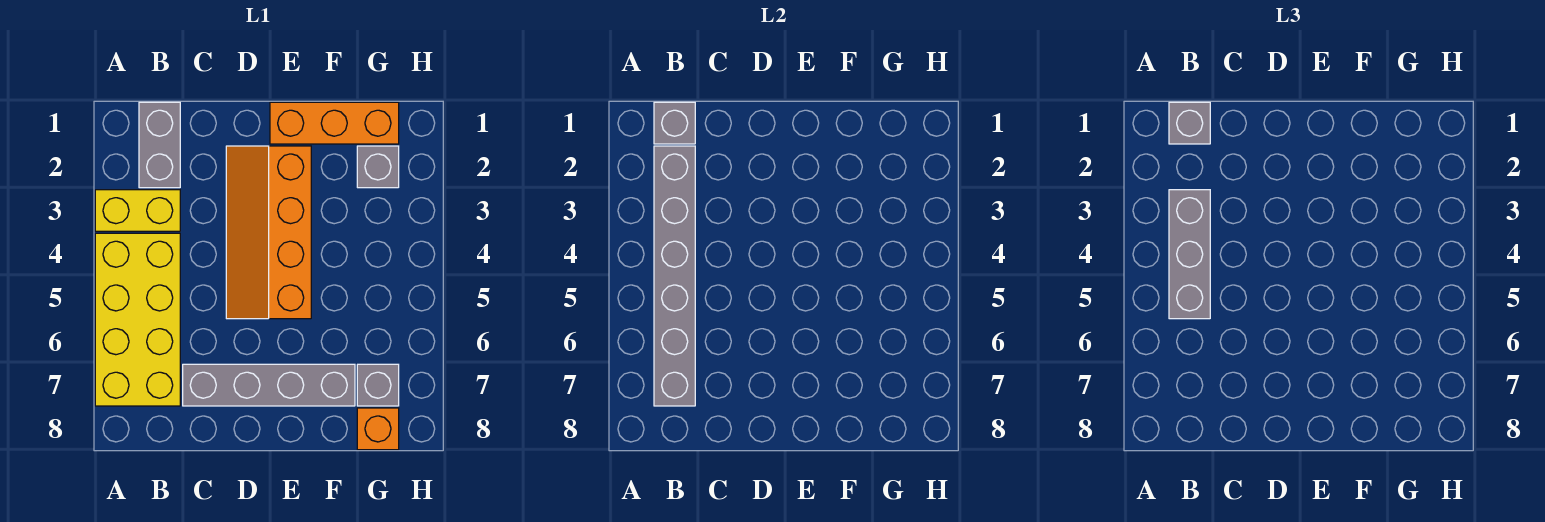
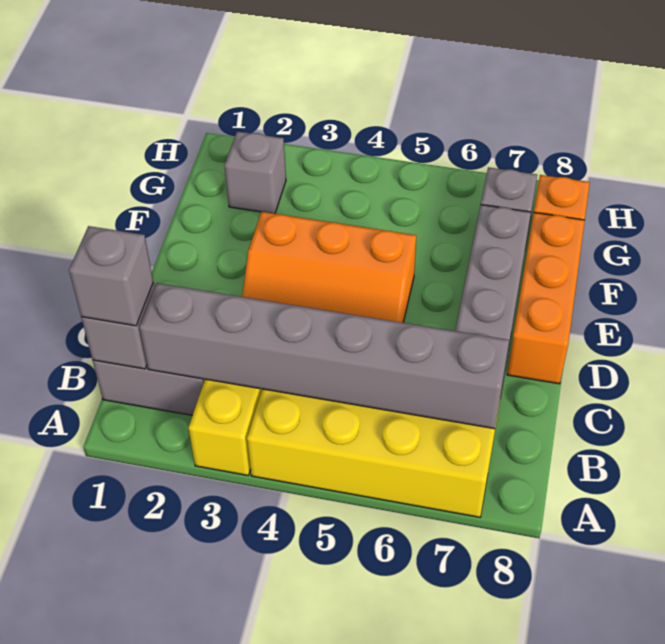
grey brick B3:B5 level 3 -> none
orange slope D2:E5 level 1 top E -> orange slope D3:E5 level 1 top E
orange brick E1:G1 level 1 -> orange brick D8:F8 level 1

